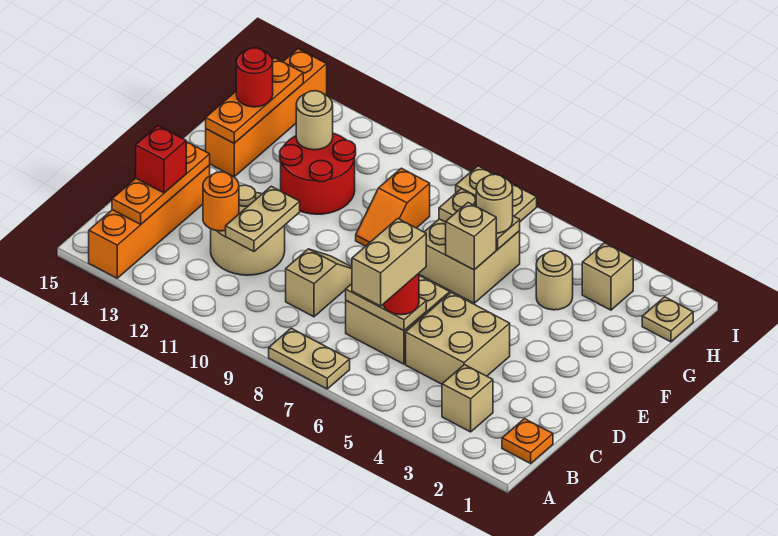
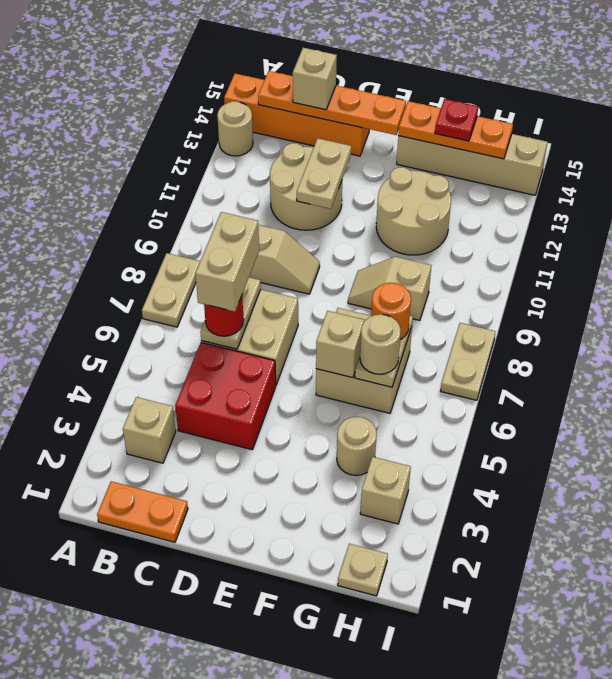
orange plate B1 level 1 -> orange plate B1:C1 level 1
tan brick B6:C6 level 4 -> tan brick C6:C7 level 4
orange plate B14:D14 level 2 -> orange plate B14:E14 level 2
tan brick C4:D5 level 1 -> red brick C4:D5 level 1
tan plate C11:D11 level 2 -> tan plate D11:D12 level 2
orange round brick C12 level 2 -> orange round brick G7 level 3
red brick C14 level 3 -> tan brick C14 level 3
orange slope F9:G9 level 1 top G -> tan slope F9:G9 level 1 top G
red round brick F11:G12 level 1 -> tan round brick F11:G12 level 1
orange brick F14:I14 level 1 -> tan brick F14:I14 level 1
tan round brick G12 level 2 -> tan round brick A13 level 1
red round brick G14 level 3 -> red plate G14 level 3

